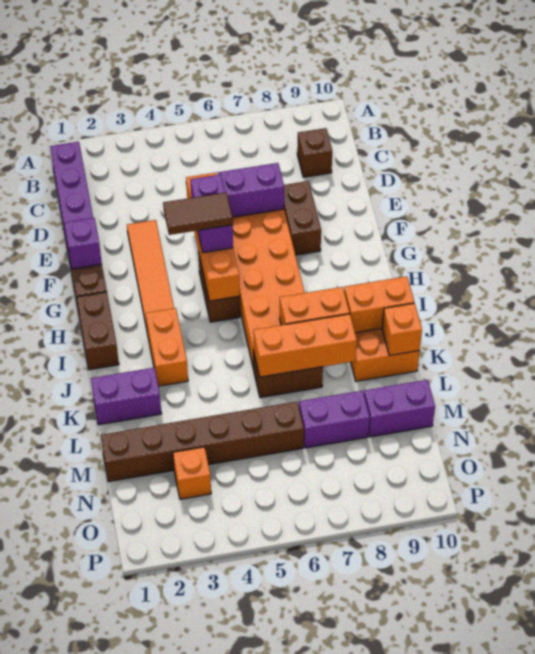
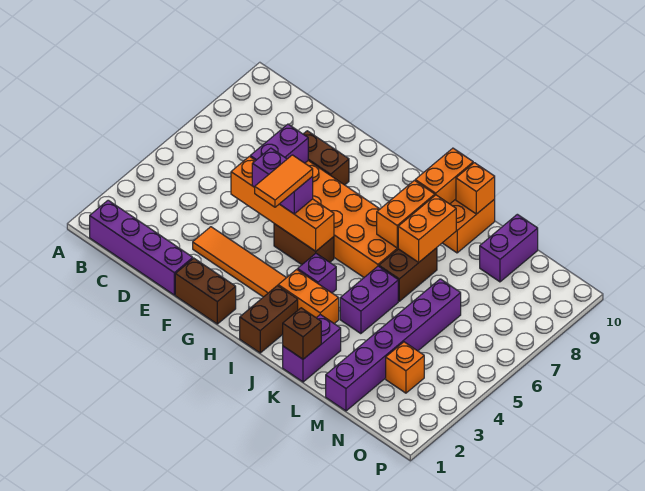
brown brick C9 level 1 -> brown brick K1 level 2
purple brick F1 level 2 -> purple brick I4 level 1
brown tile G4:G5 level 4 -> orange tile G4:G5 level 4
brown brick H1:I1 level 1 -> brown brick I1:I2 level 1
orange brick K6:K8 level 2 -> orange brick K7:K8 level 2
brown brick M1:M6 level 1 -> purple brick M1:M6 level 1
purple brick M7:M8 level 1 -> purple brick K4:K5 level 1

